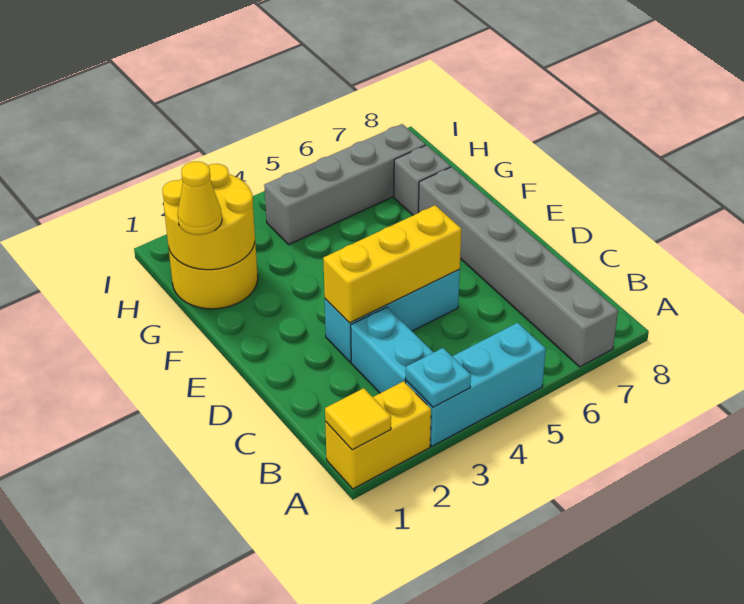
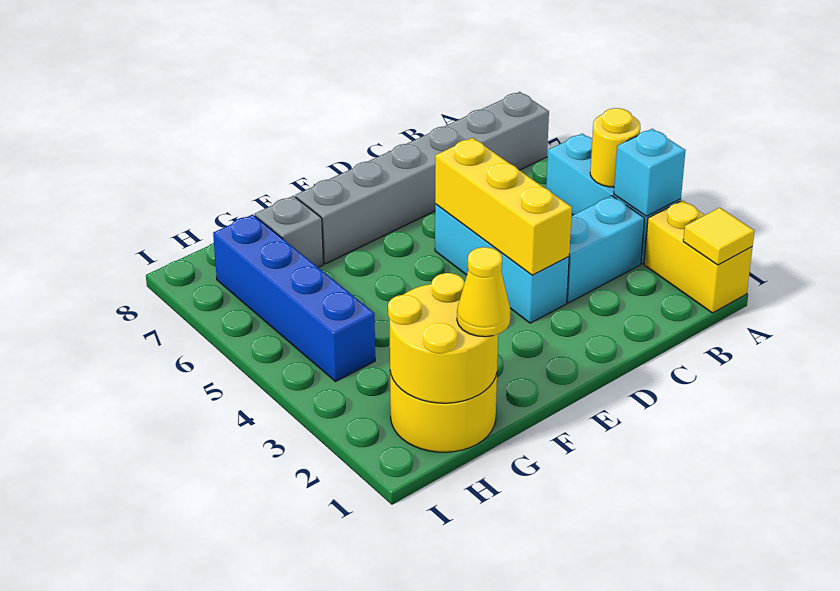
cyan plate A3 level 2 -> cyan brick A3 level 2
none -> yellow round brick A4 level 2
grey brick H4:H7 level 1 -> blue brick H4:H7 level 1

